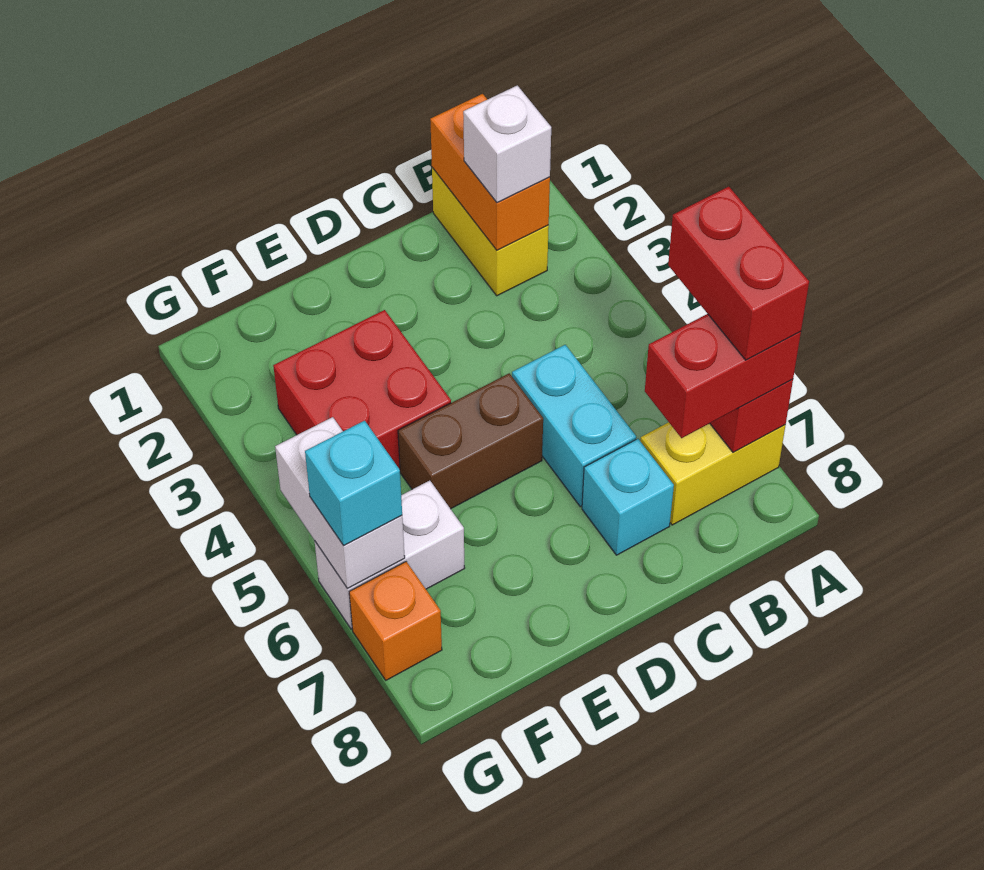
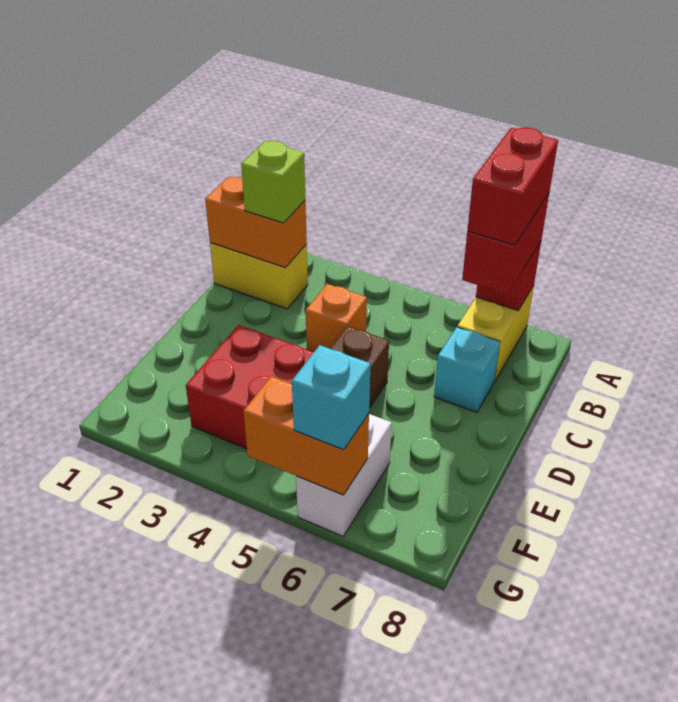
red brick A6:A7 level 4 -> red brick A7:B7 level 4
white brick B2 level 3 -> lime brick B2 level 3
cyan brick C5:C6 level 1 -> none
white brick G5:G6 level 2 -> orange brick G5:G6 level 2
orange brick G7 level 1 -> orange brick C4 level 1

